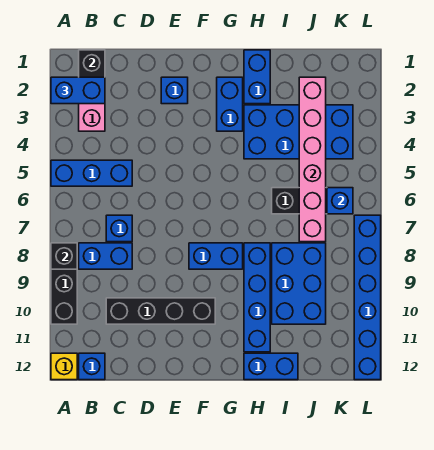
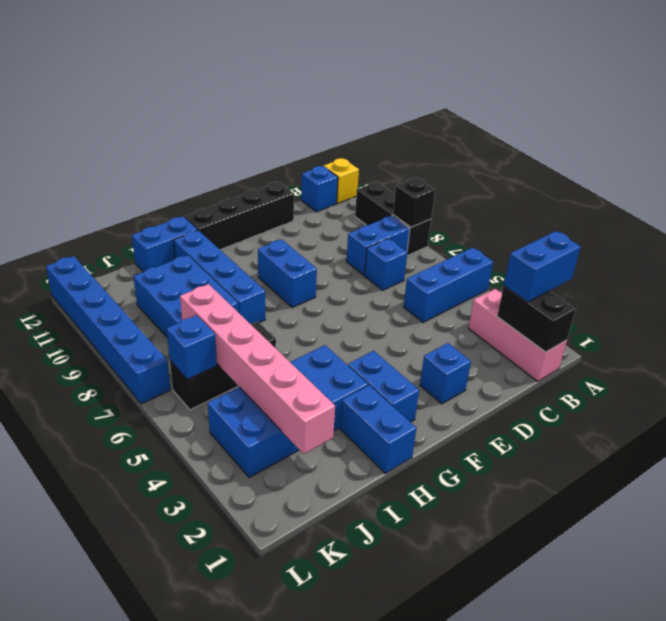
black brick C10:F10 level 1 -> black brick D12:G12 level 1
blue brick F8:G8 level 1 -> blue brick F8:F9 level 1

